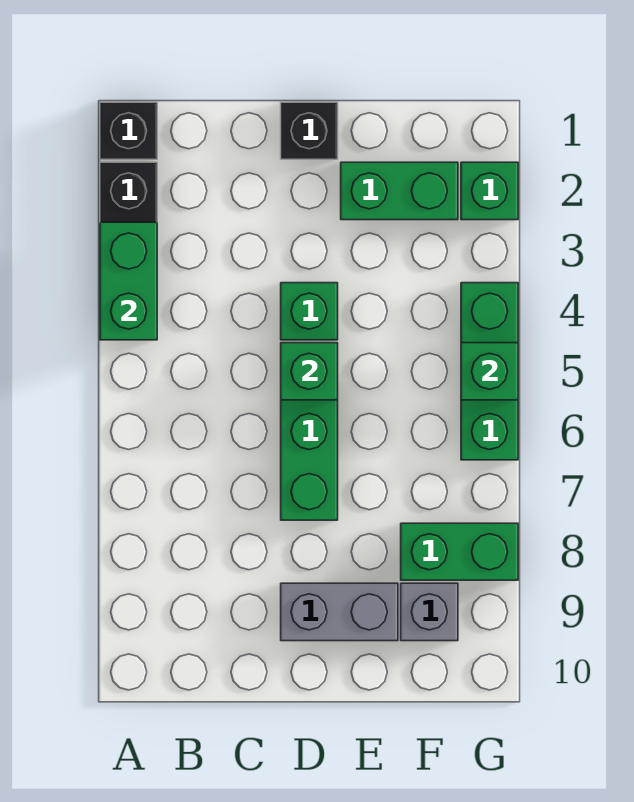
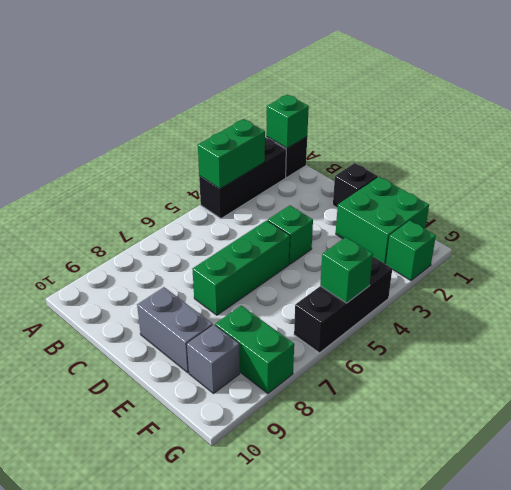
green brick D5 level 2 -> green brick A1 level 2
green brick E2:F2 level 1 -> green brick E1:F2 level 1
green brick G4:G6 level 1 -> black brick G4:G6 level 1

